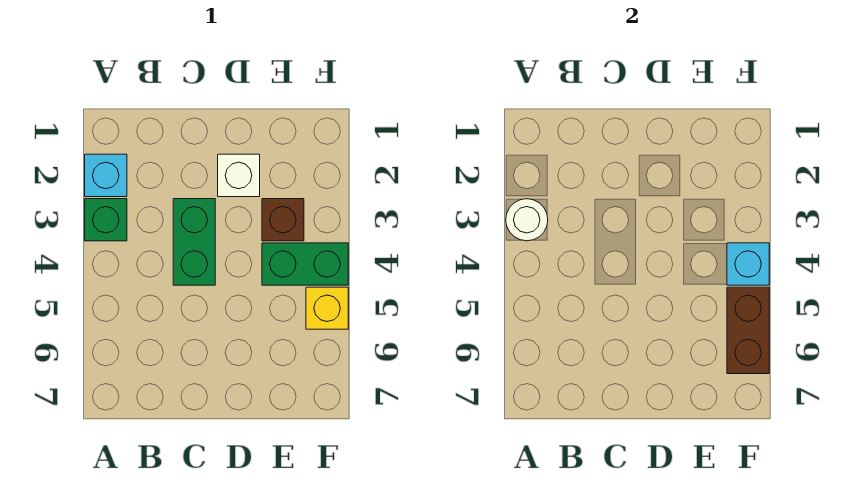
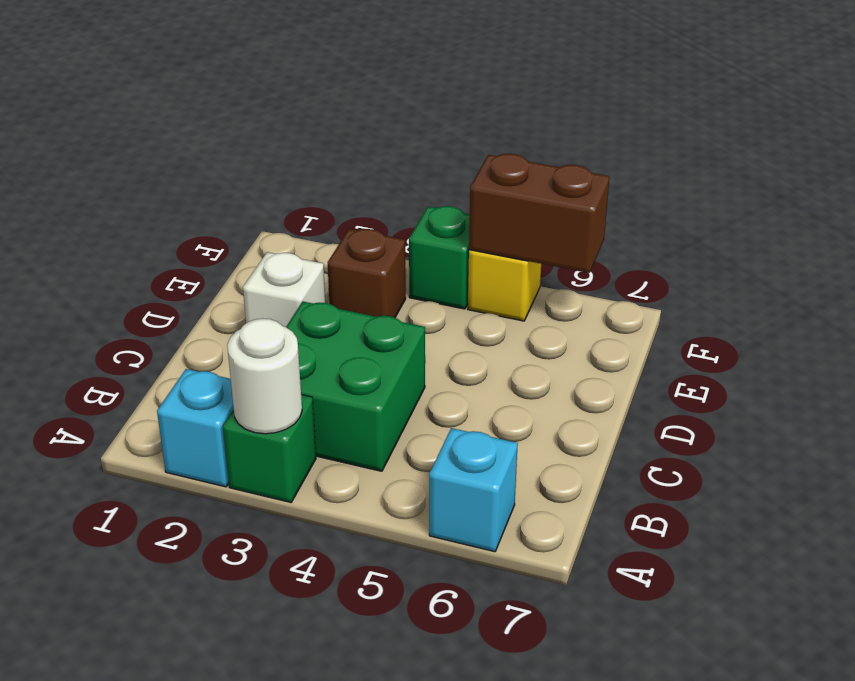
green brick C3:C4 level 1 -> green brick B3:C4 level 1
green brick E4:F4 level 1 -> green brick F4 level 1
cyan brick F4 level 2 -> cyan brick A6 level 1

